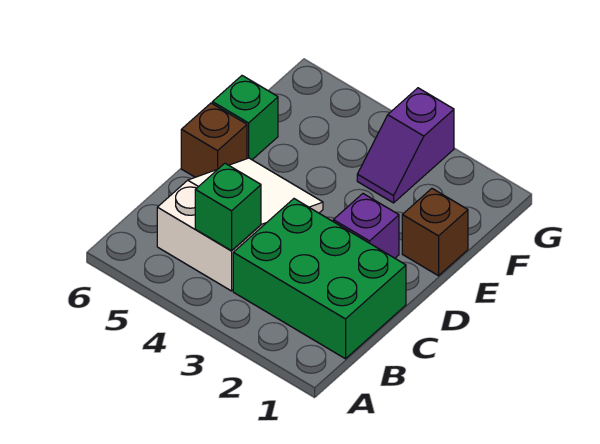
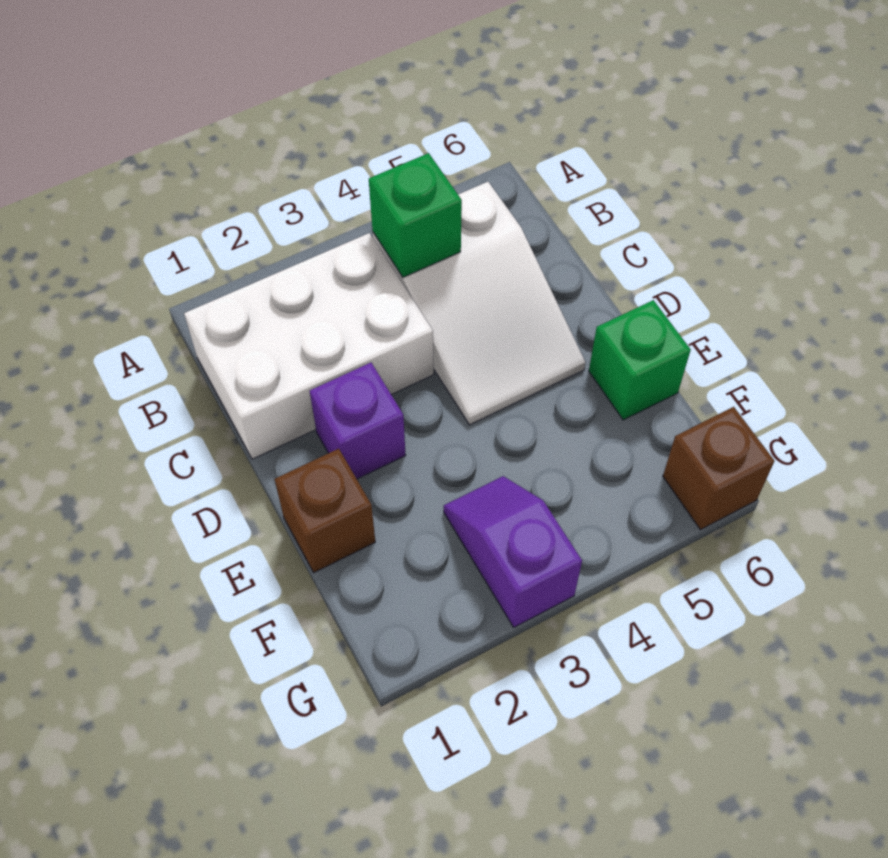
green brick B1:C3 level 1 -> white brick B1:C3 level 1
brown brick D6 level 1 -> brown brick G6 level 1

